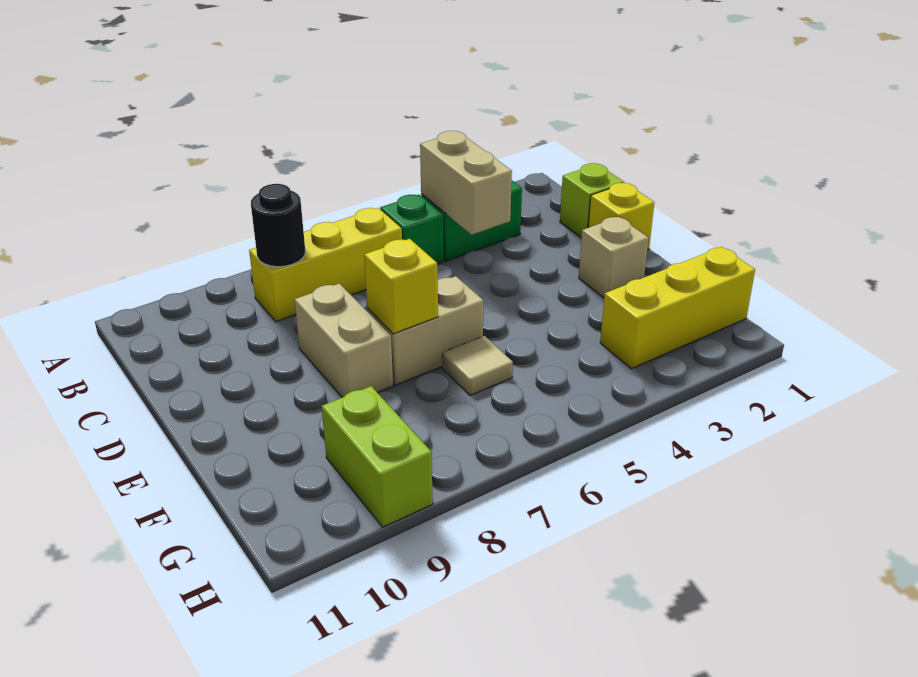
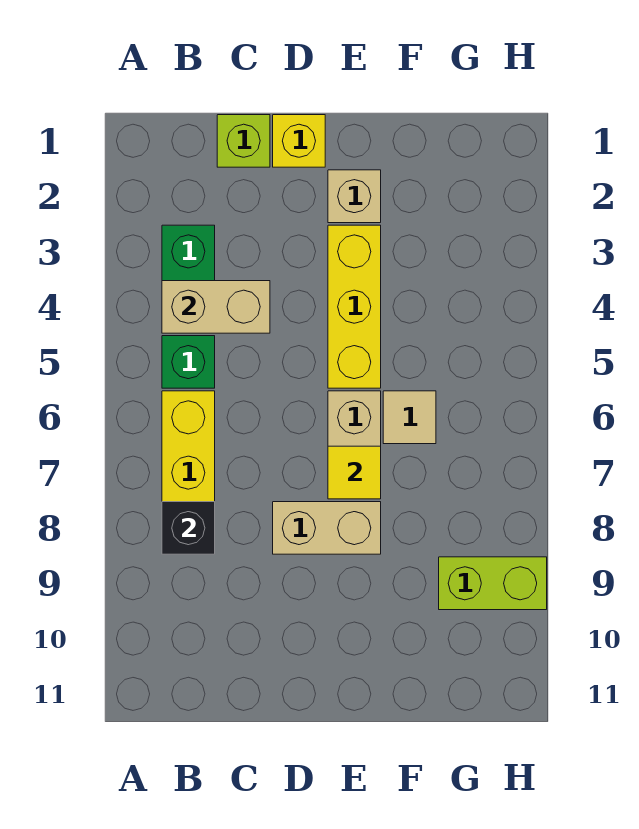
black round brick B8 level 2 -> black brick B8 level 2
yellow brick E7 level 2 -> yellow tile E7 level 2
yellow brick G1:G3 level 1 -> yellow brick E3:E5 level 1

